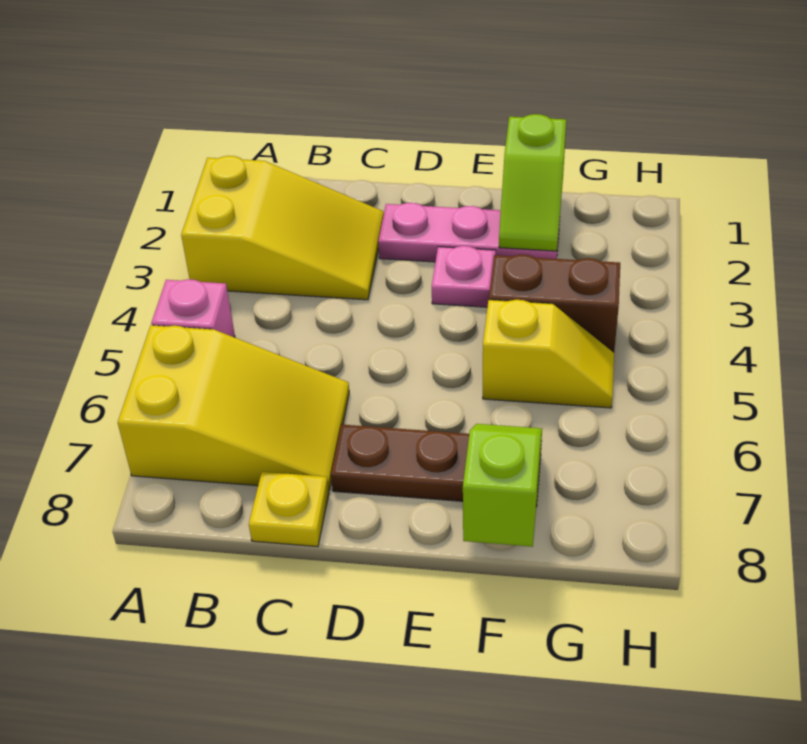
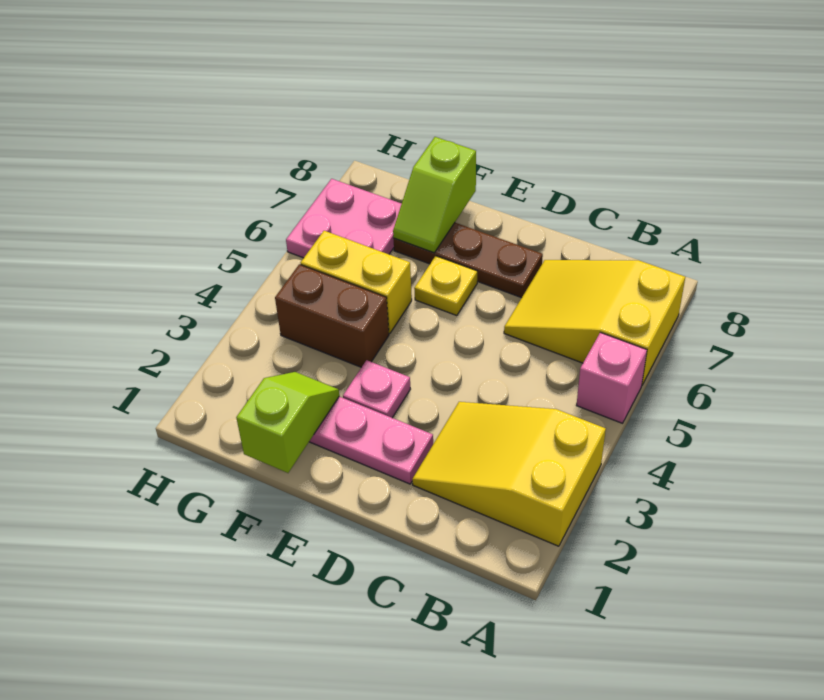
yellow plate C8 level 1 -> yellow plate E6 level 1
yellow slope F5:G5 level 1 top F -> yellow brick F5:G5 level 1
none -> pink plate G6:H7 level 1

